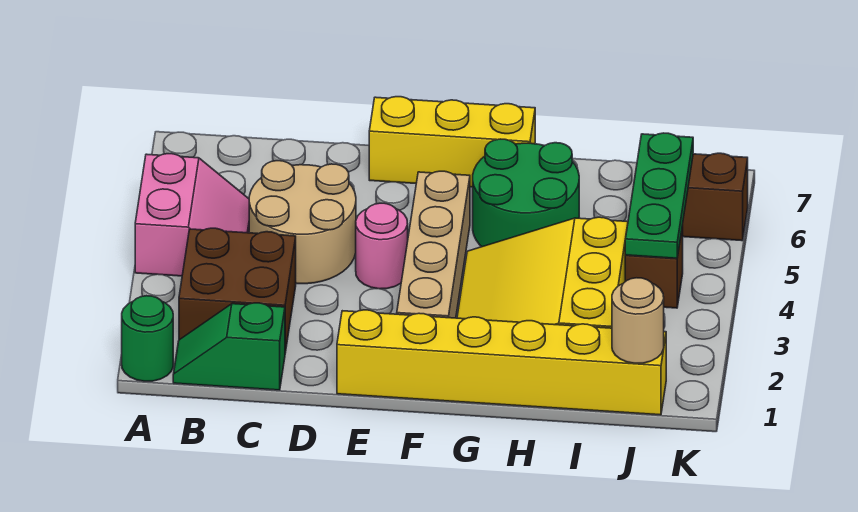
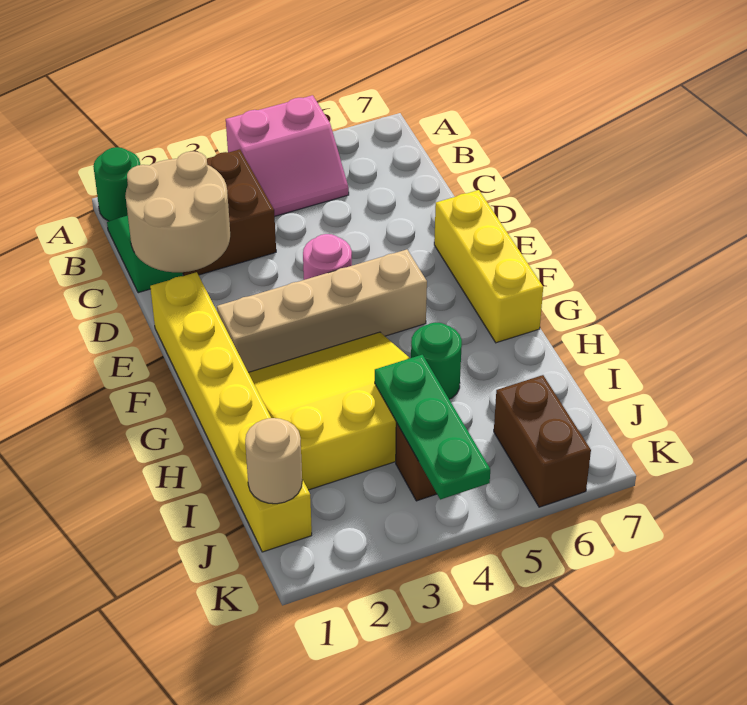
tan round brick C4:D5 level 1 -> tan round brick C1:D2 level 2
green round brick G5:H6 level 1 -> green round brick H5 level 1
green plate J4:J6 level 2 -> green plate I4:K4 level 2

